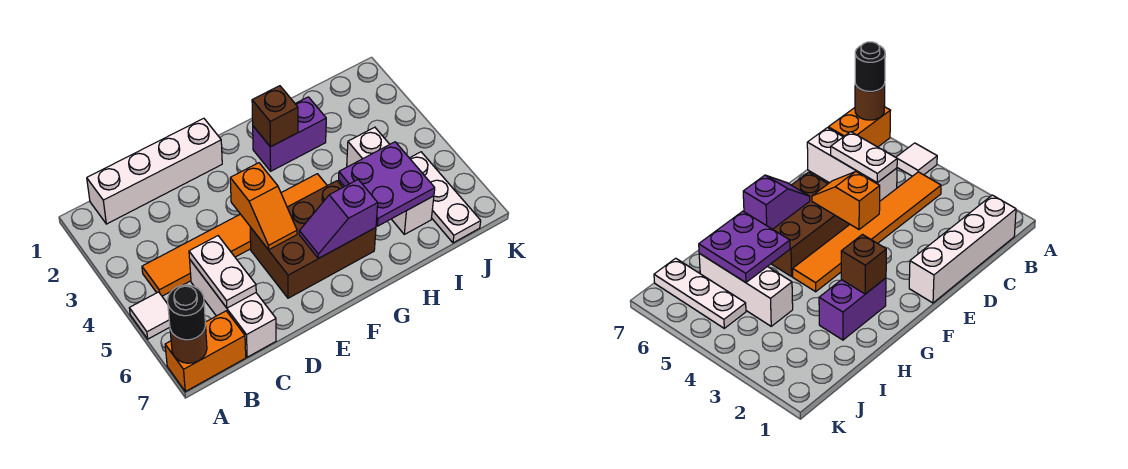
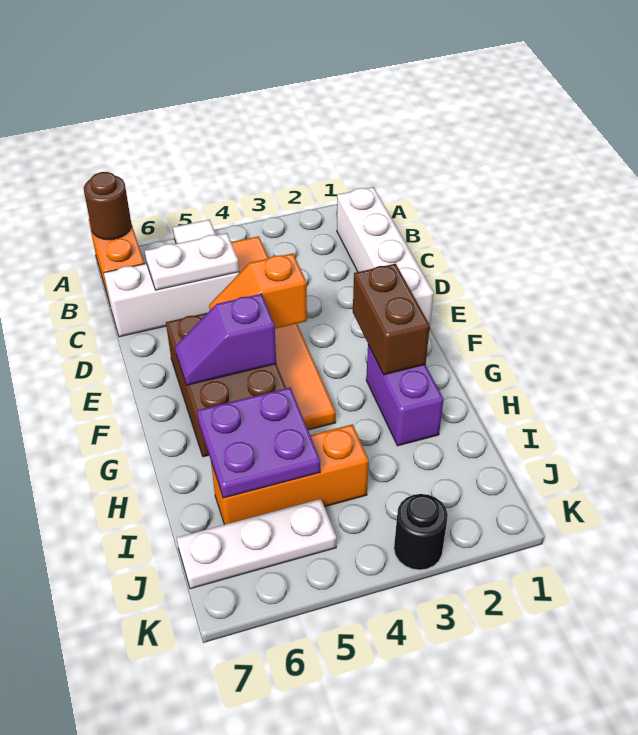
black round brick A7 level 3 -> black round brick K3 level 1
purple slope F6:G6 level 2 top G -> purple slope F5:F6 level 2 top 5
brown brick G2 level 2 -> brown brick F2:G2 level 2
white brick I4:I6 level 1 -> orange brick I4:I6 level 1

